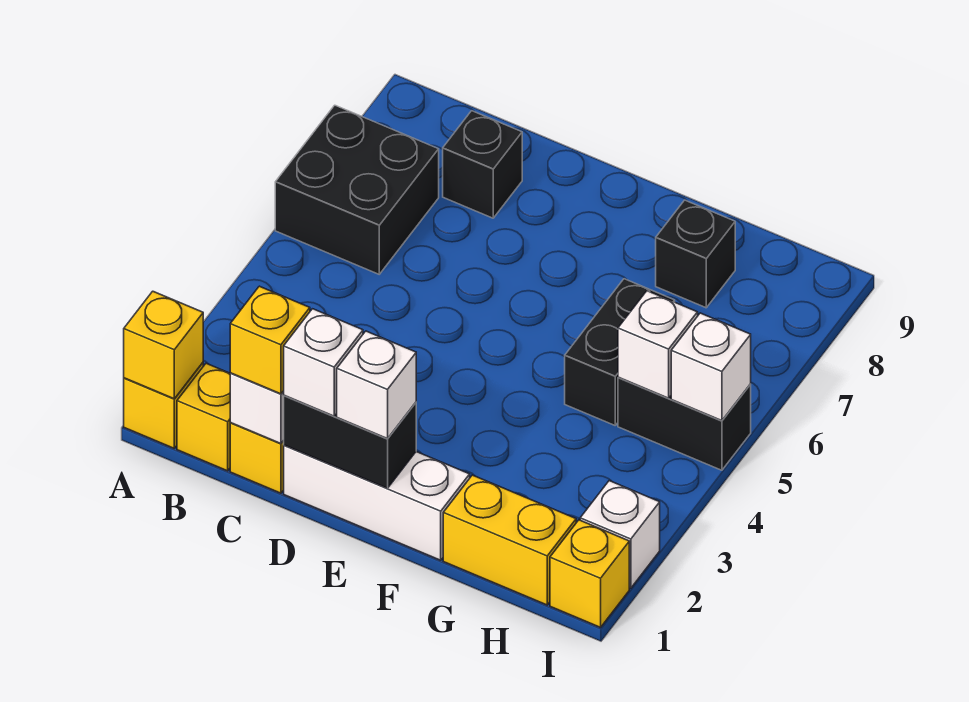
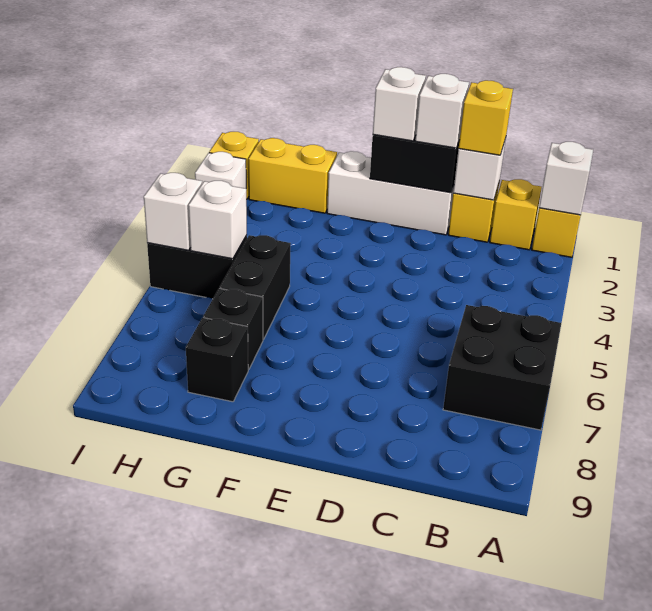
yellow brick A1 level 2 -> white brick A1 level 2
black brick C8 level 1 -> black brick G7 level 1

